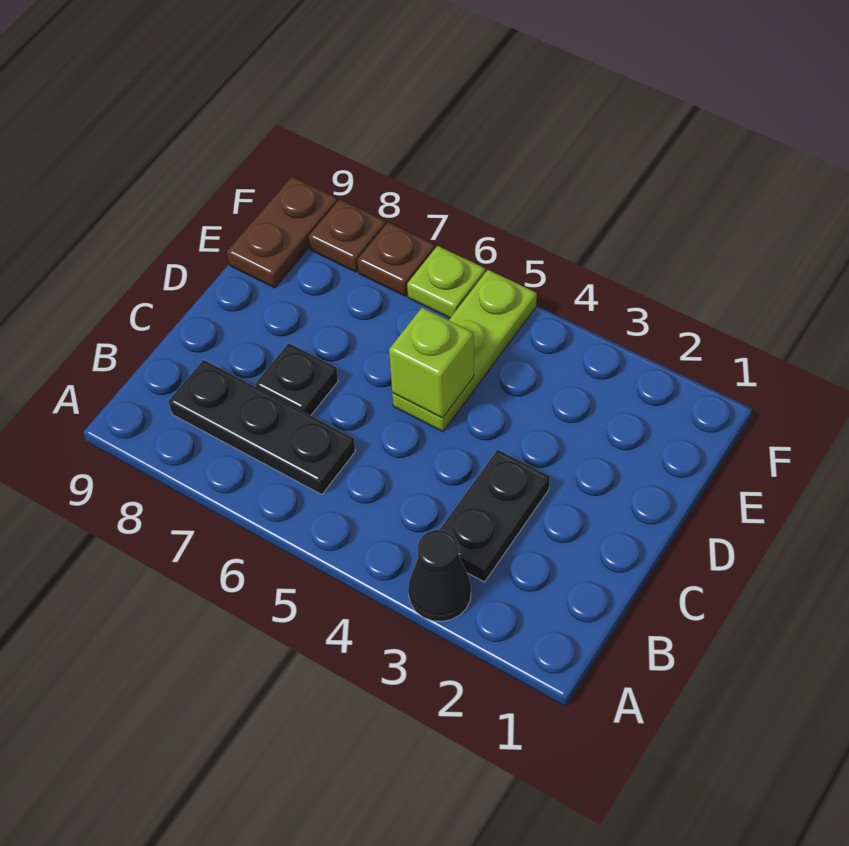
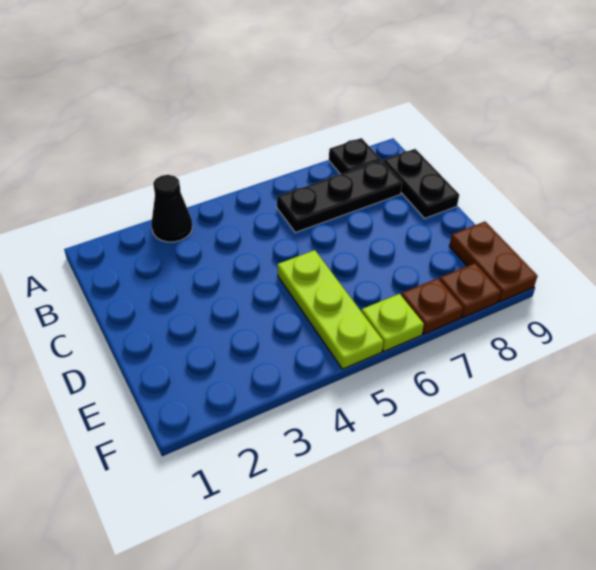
black plate B3:C3 level 1 -> black plate B9:C9 level 1
black plate C7 level 1 -> black plate A8 level 1
lime brick D5 level 2 -> none

